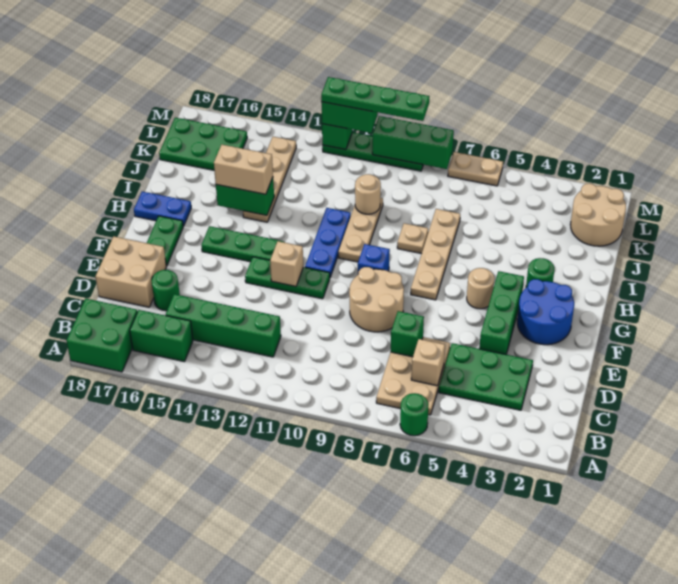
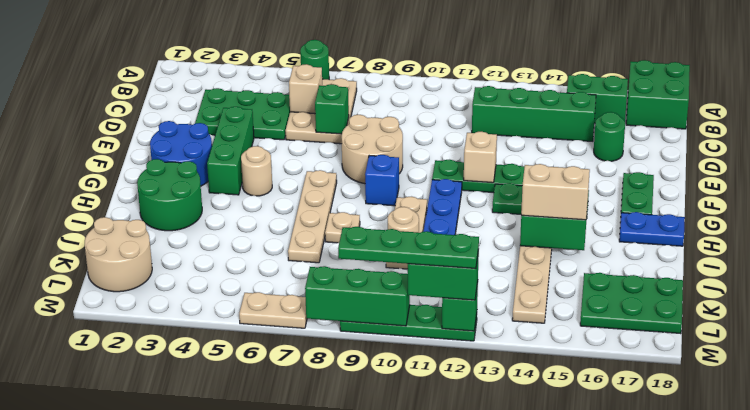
tan brick D17:E18 level 1 -> none
green round brick H3 level 1 -> green round brick H2:I3 level 1

